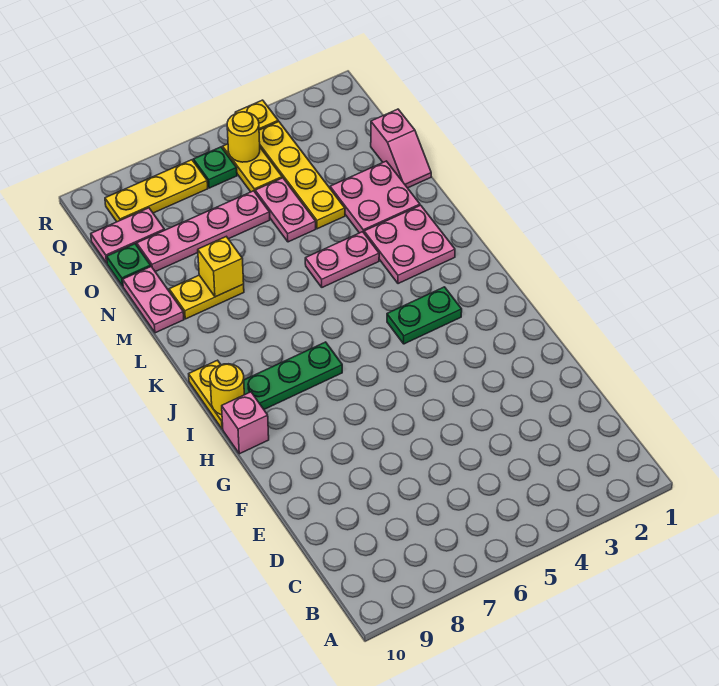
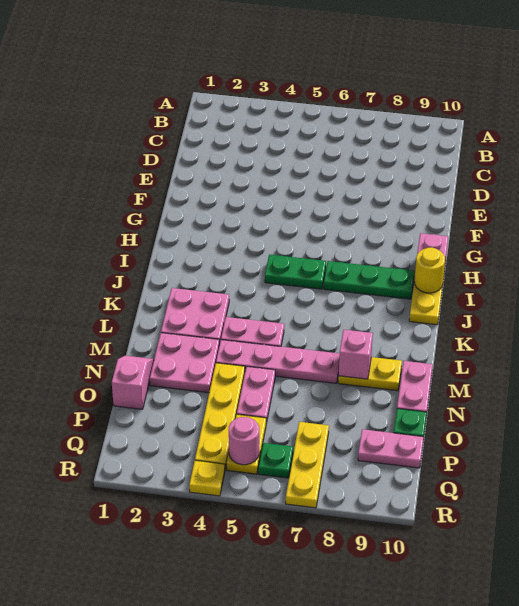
green plate I3:I4 level 1 -> green plate I5:I6 level 1
yellow brick M8 level 2 -> pink brick M8 level 2
pink plate O6:O9 level 1 -> pink plate M4:M7 level 1
yellow round brick Q5 level 2 -> pink round brick Q5 level 2
yellow plate Q7:Q9 level 1 -> yellow plate P7:R7 level 1

